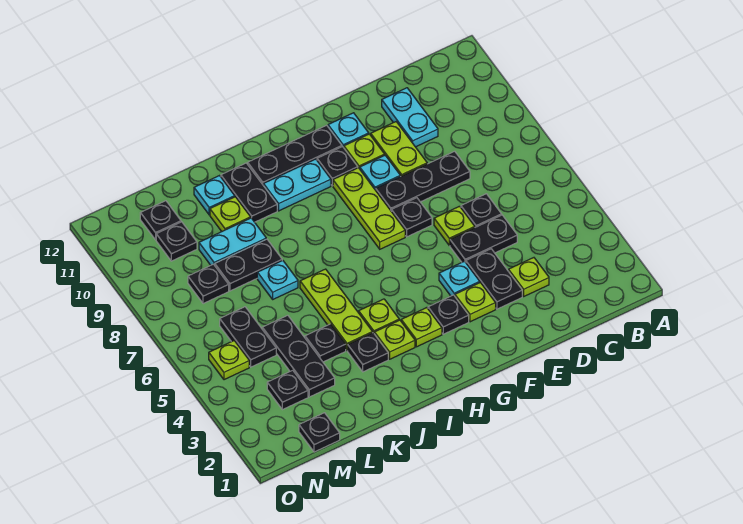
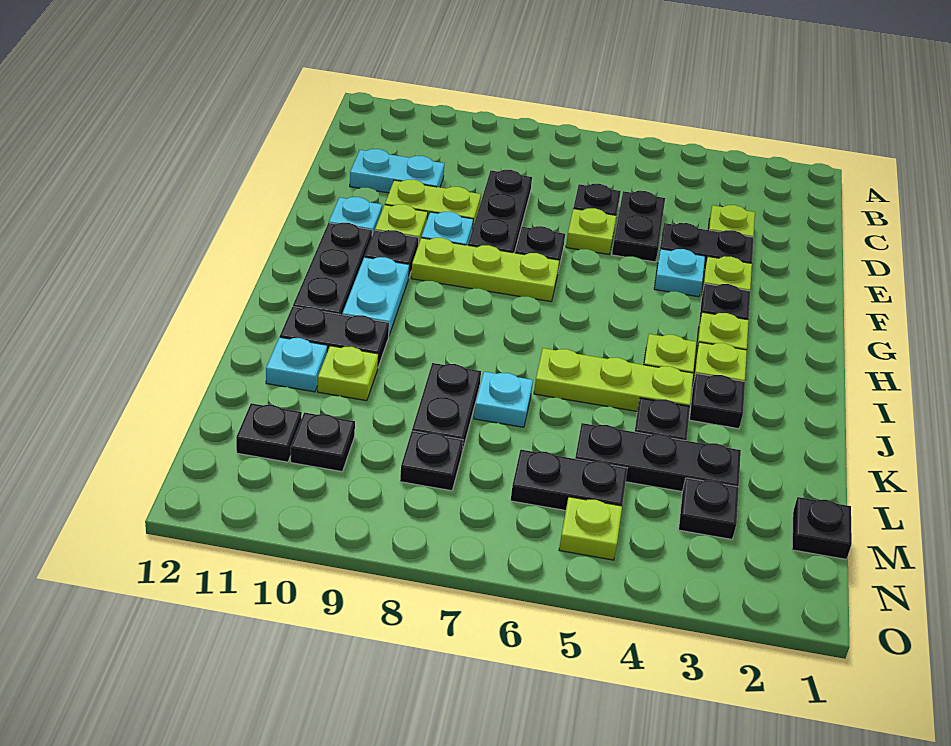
cyan plate K9:L9 level 1 -> none

